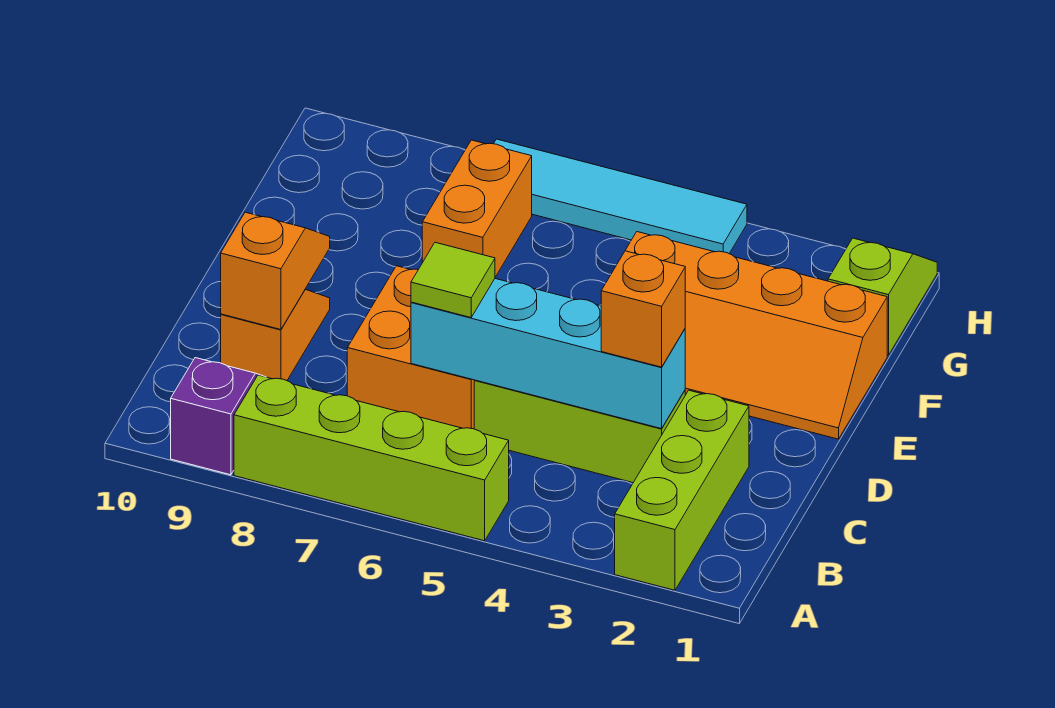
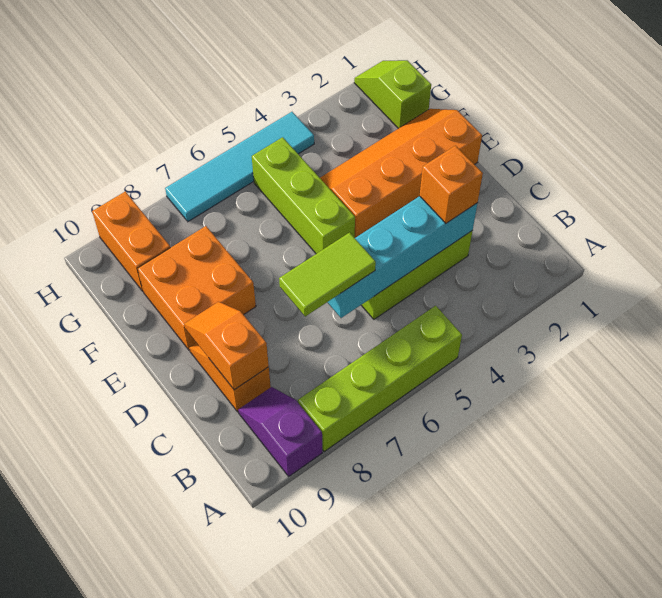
lime brick A2:C2 level 1 -> lime brick E5:G5 level 1
orange brick C6:D7 level 1 -> orange brick E8:F9 level 1
lime tile C6 level 3 -> lime tile C6:C7 level 3
orange slope E1:F4 level 1 top F -> orange slope E1:F4 level 1 top E
orange brick F7:G7 level 1 -> orange brick G9:H9 level 1

